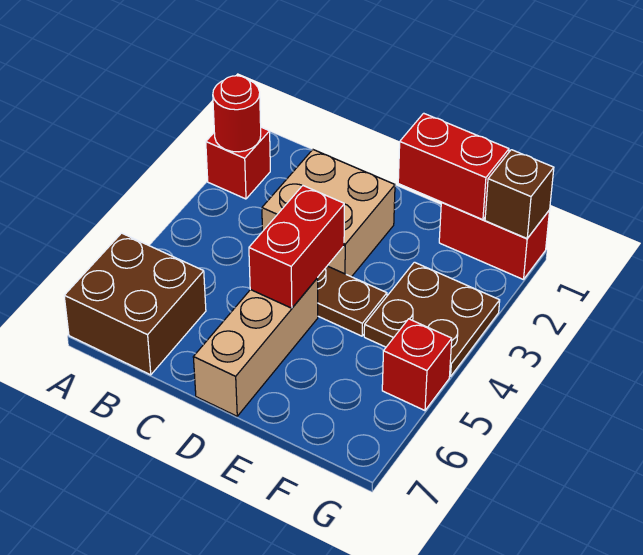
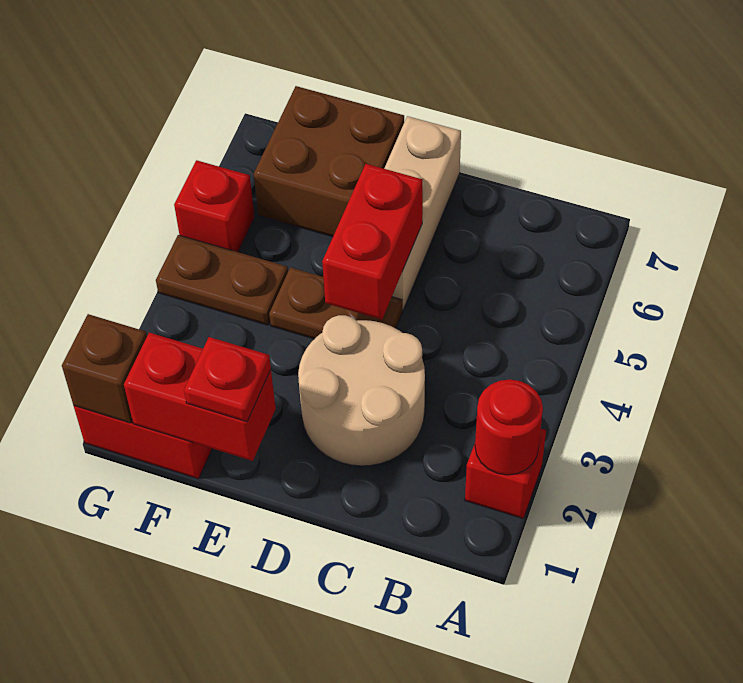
brown brick A6:B7 level 1 -> brown brick E6:F7 level 1
tan brick C2:D3 level 1 -> tan round brick C2:D3 level 1
none -> red plate E1 level 3
brown plate F3:G4 level 1 -> brown plate F4:G4 level 1

